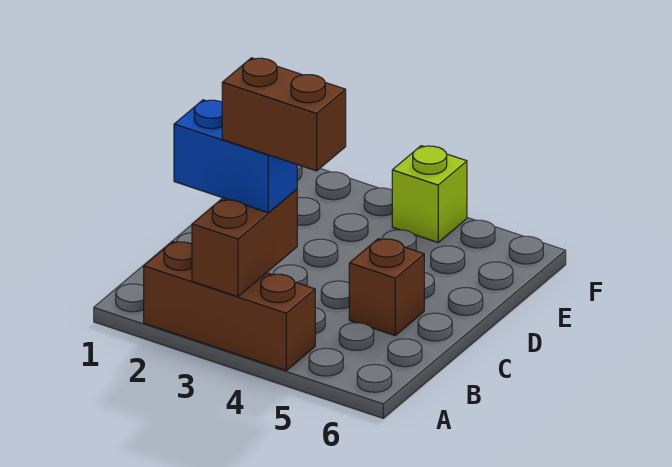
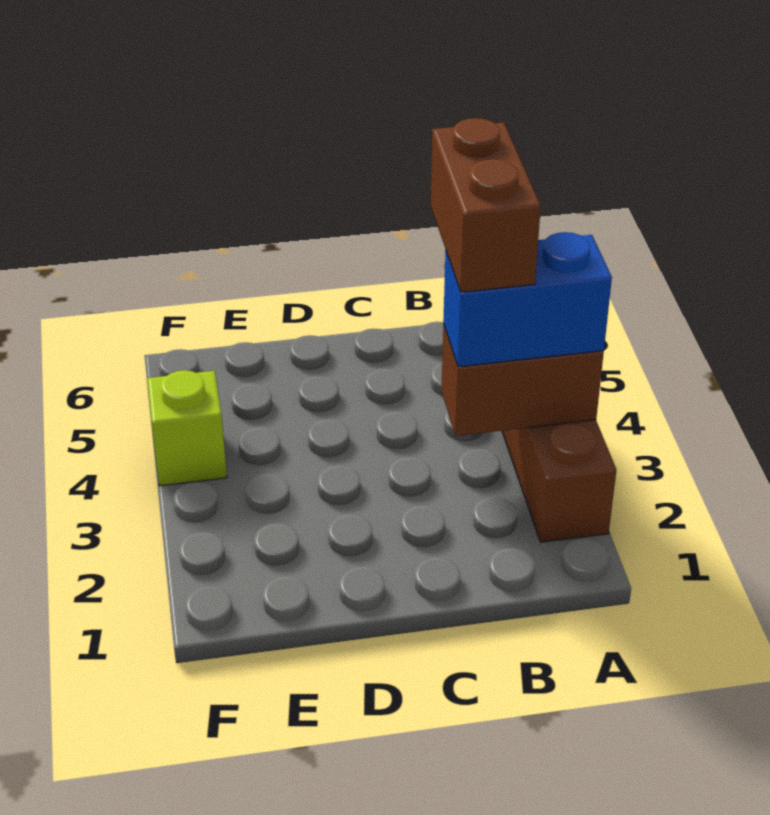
blue brick B2:B3 level 3 -> blue brick A3:B3 level 3
brown brick C5 level 1 -> none

